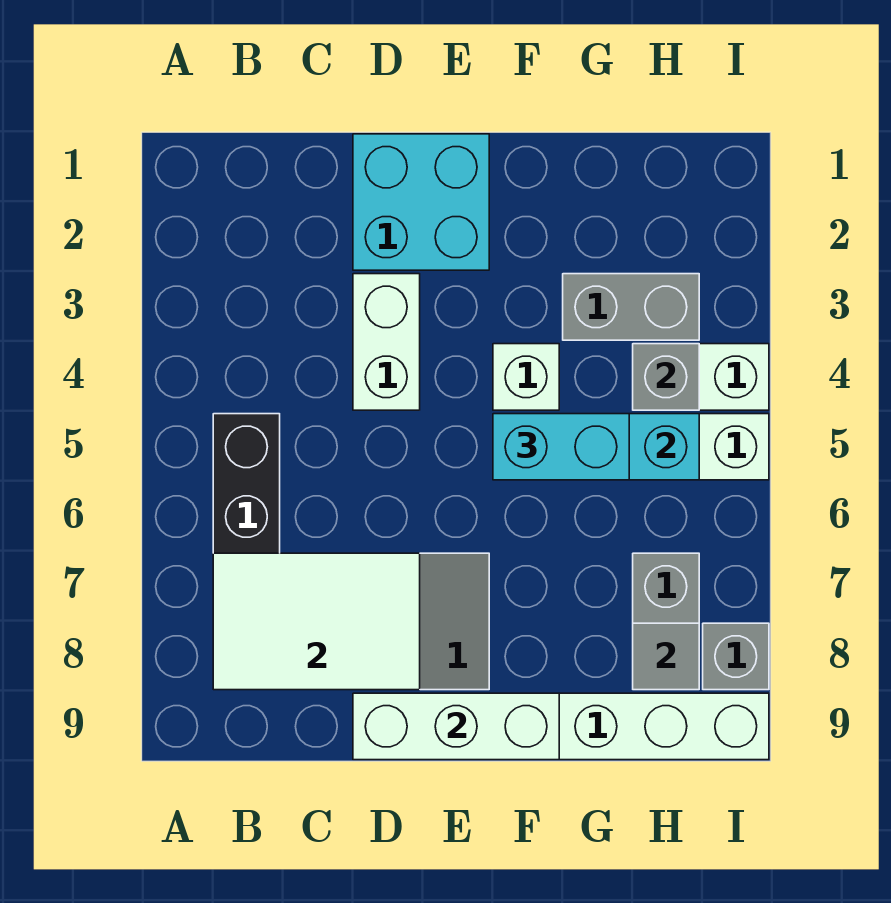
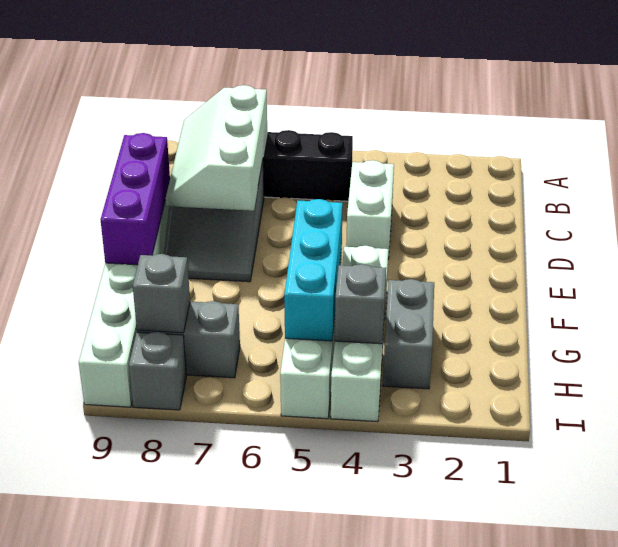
white tile B7:D8 level 2 -> white slope B7:D8 level 2 top 7
cyan brick D1:E2 level 1 -> none
white brick D3:D4 level 1 -> white brick C4:D4 level 1
white brick D9:F9 level 2 -> purple brick D9:F9 level 2
cyan brick F5:G5 level 3 -> none
grey tile H8 level 2 -> grey brick H8 level 2

